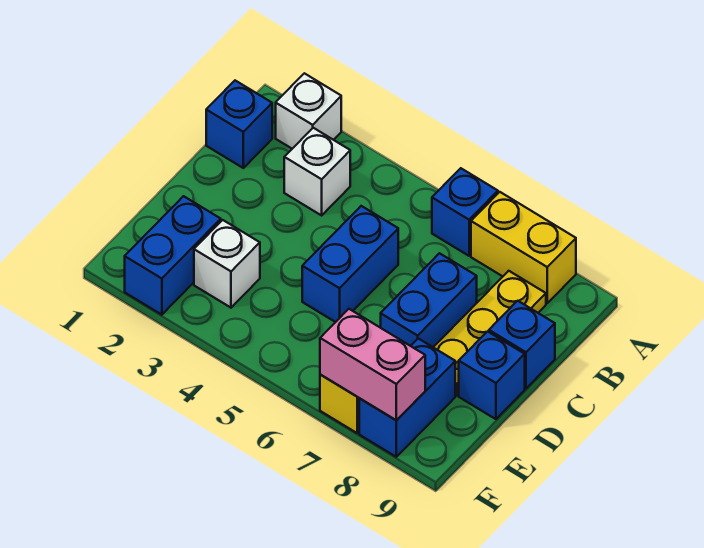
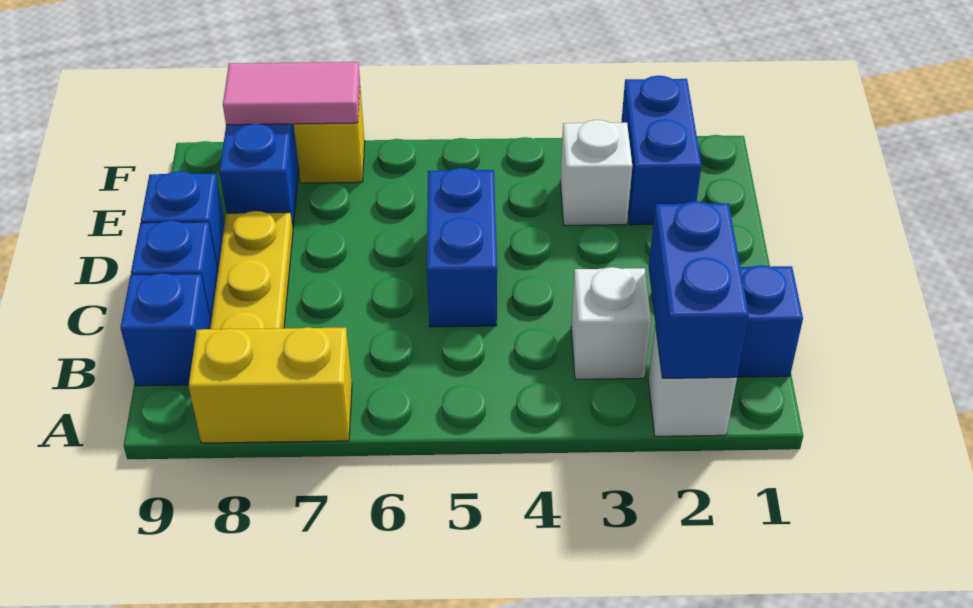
blue brick A6 level 1 -> blue brick B9 level 1
blue brick C7:D7 level 1 -> blue brick A2:B2 level 2
pink brick F7:F8 level 2 -> pink tile F7:F8 level 2

